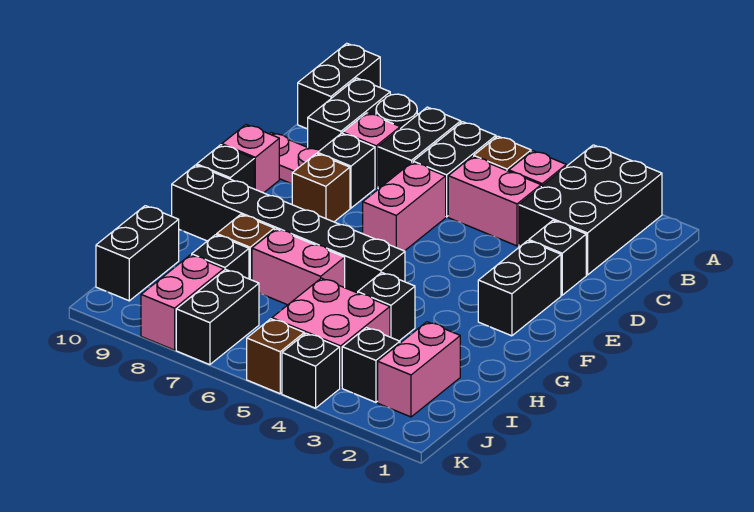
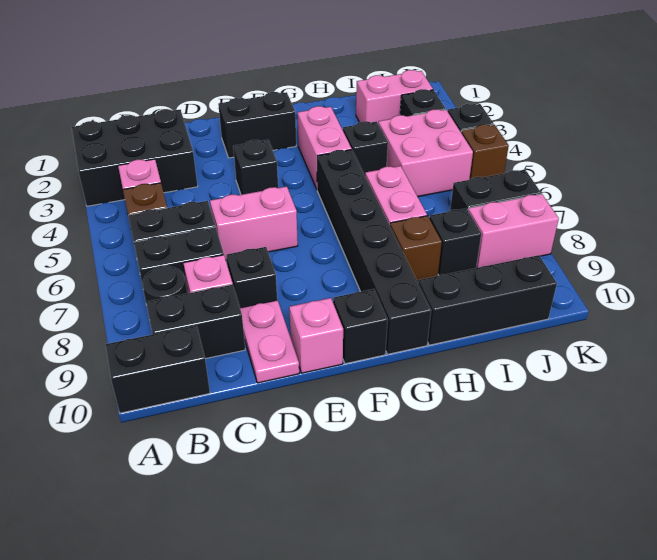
pink brick C4:C5 level 1 -> pink brick G3:G4 level 1
black brick D2 level 1 -> black brick E4 level 1
brown brick E8 level 1 -> none
black brick I10:J10 level 1 -> black brick H10:J10 level 1

